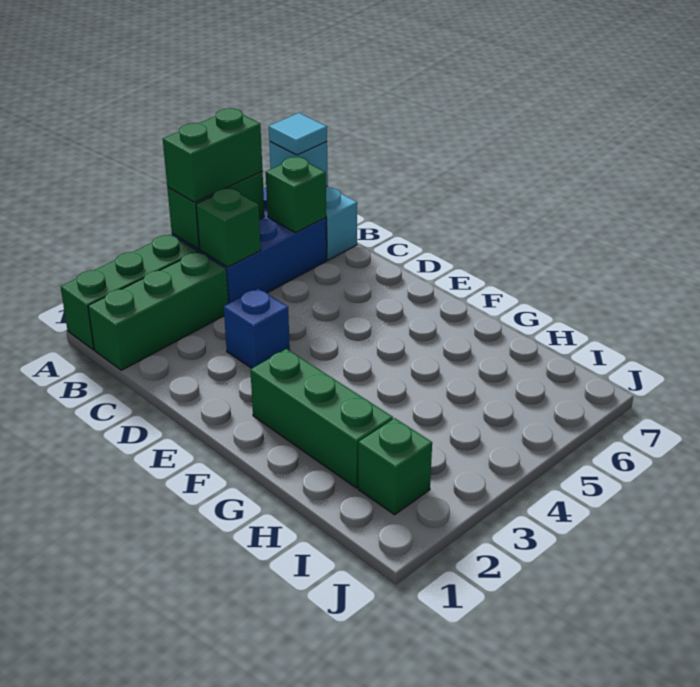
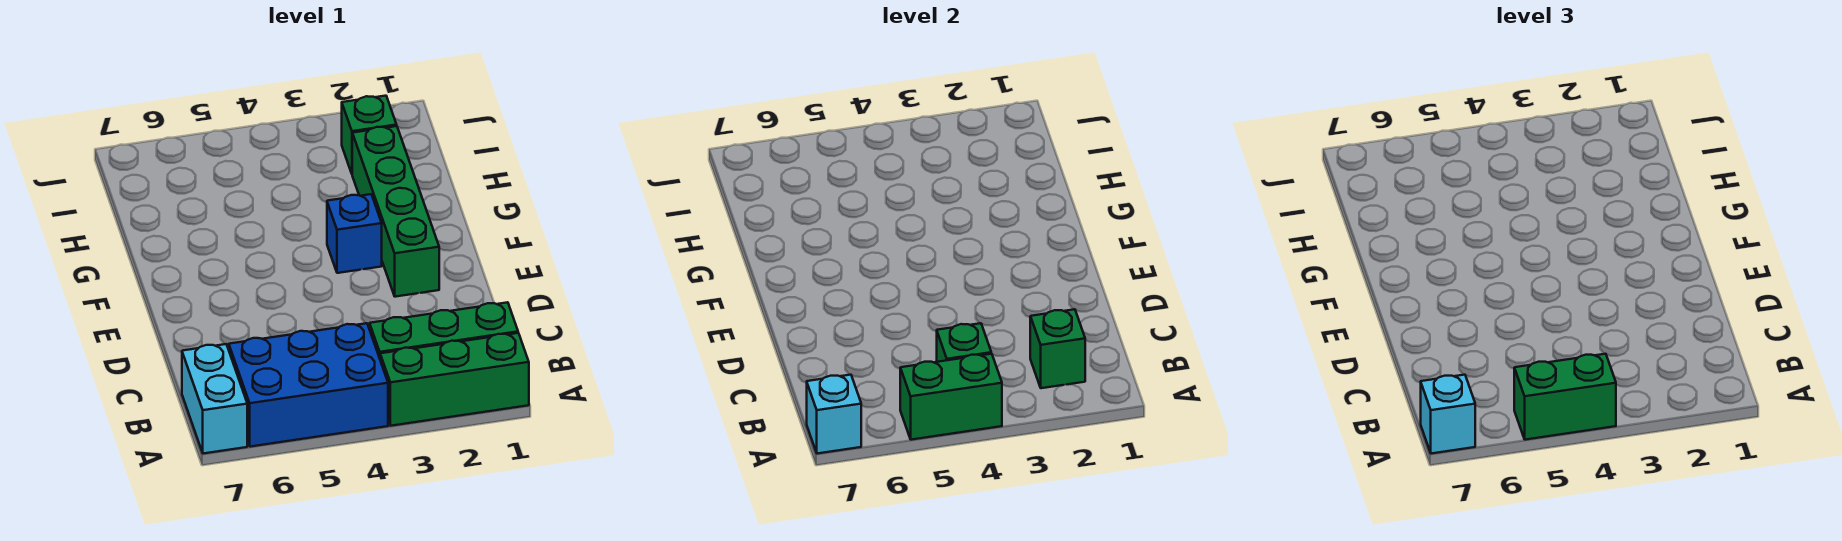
cyan tile A7 level 3 -> cyan brick A7 level 3
green brick B6 level 2 -> green brick B2 level 2
blue brick D3 level 1 -> blue brick F3 level 1
green brick F2:H2 level 1 -> green brick E2:H2 level 1

